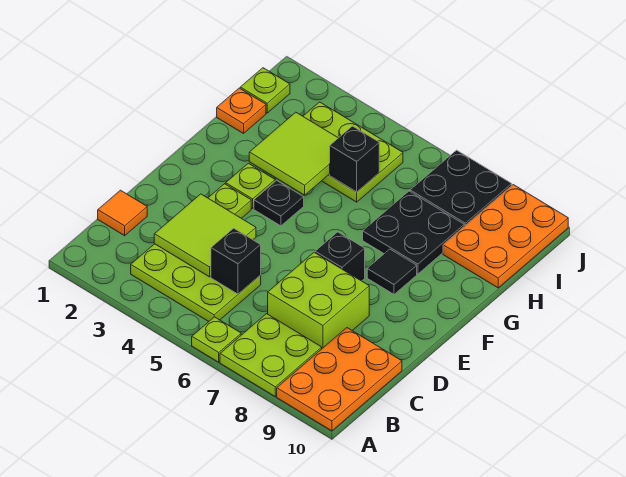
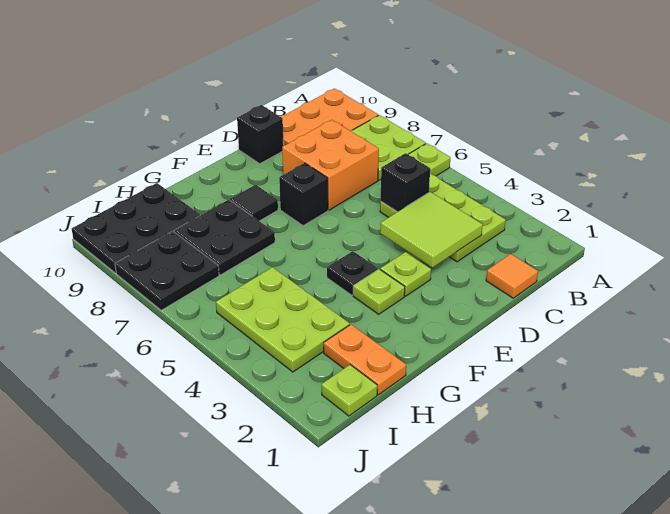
lime brick C7:D8 level 1 -> orange brick C7:D8 level 1
lime tile G3:H4 level 2 -> none
orange plate H1 level 1 -> orange plate H1:H2 level 1
black brick H5 level 2 -> black brick D10 level 1
orange plate H9:J10 level 1 -> black plate H9:J10 level 1

